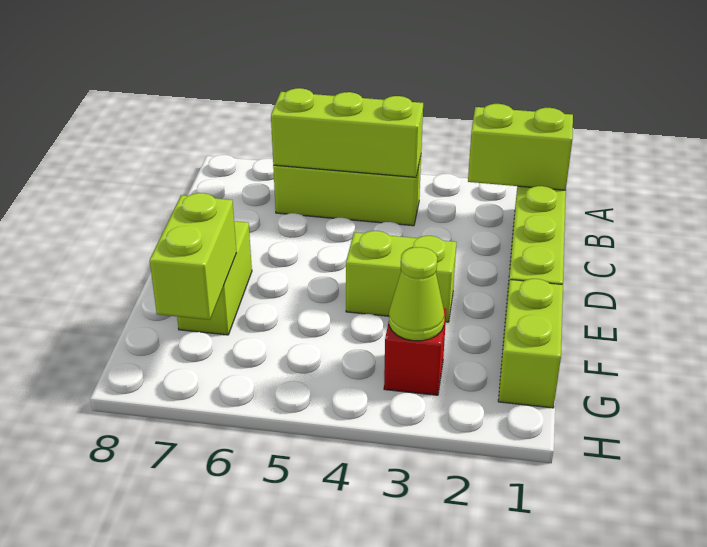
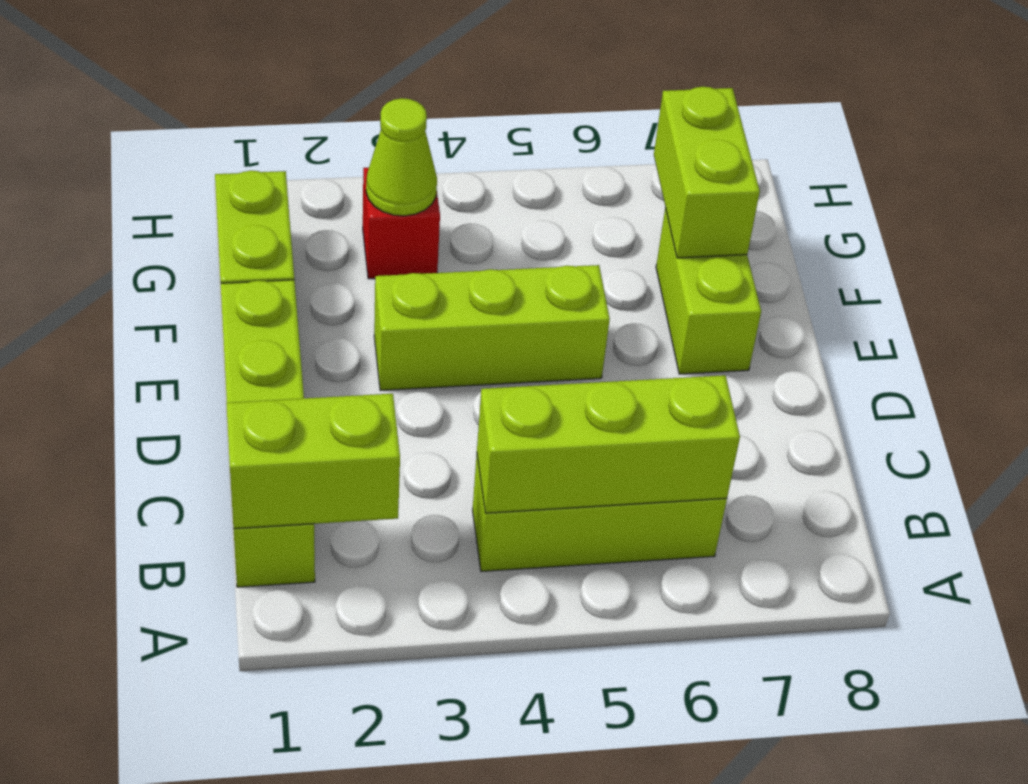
lime brick E3:E4 level 1 -> lime brick E3:E5 level 1

